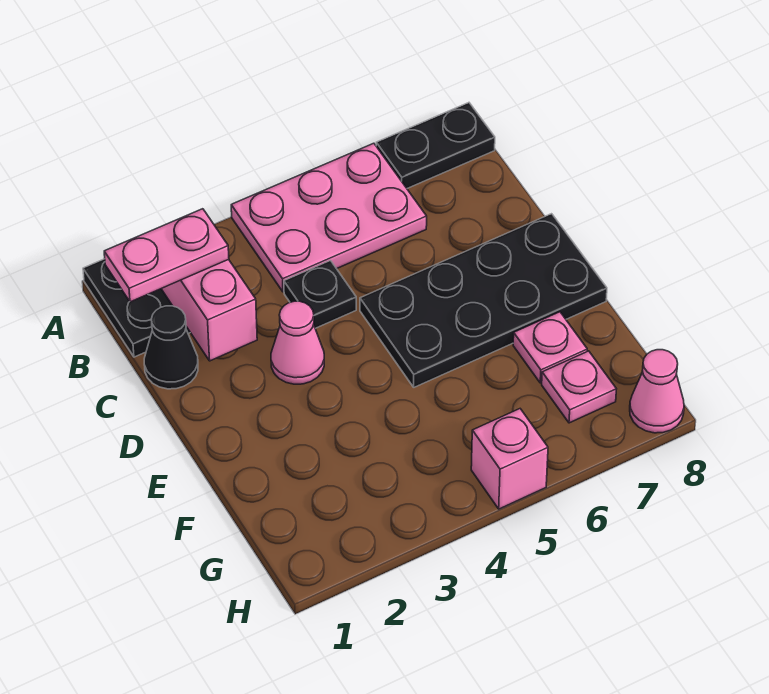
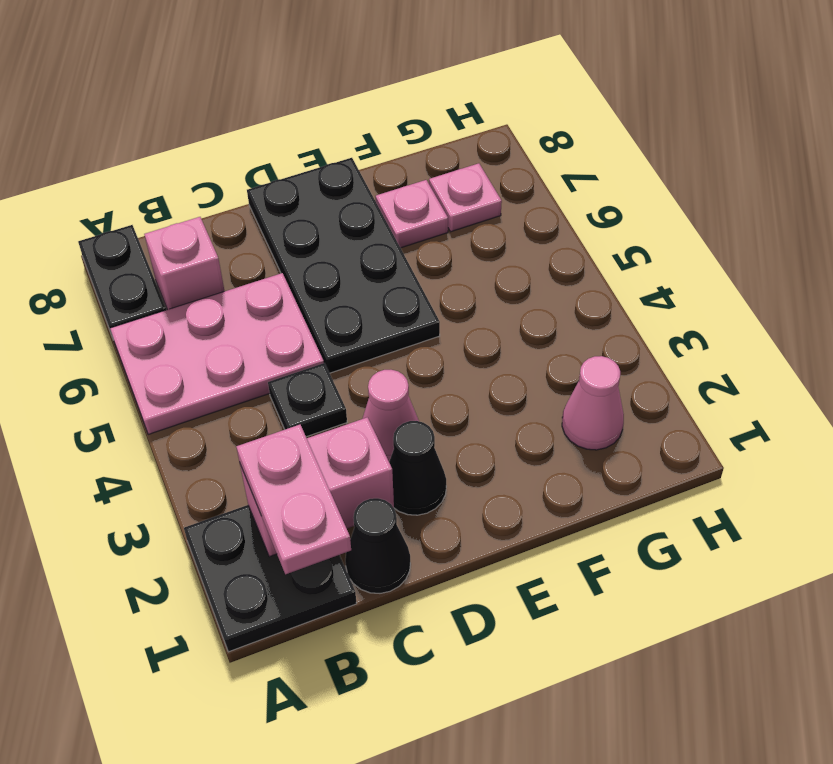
pink plate A4:B6 level 1 -> pink plate A5:C6 level 1
none -> black cone D2 level 1
pink brick H5 level 1 -> pink brick B7 level 1
pink cone H8 level 1 -> pink cone G2 level 1

